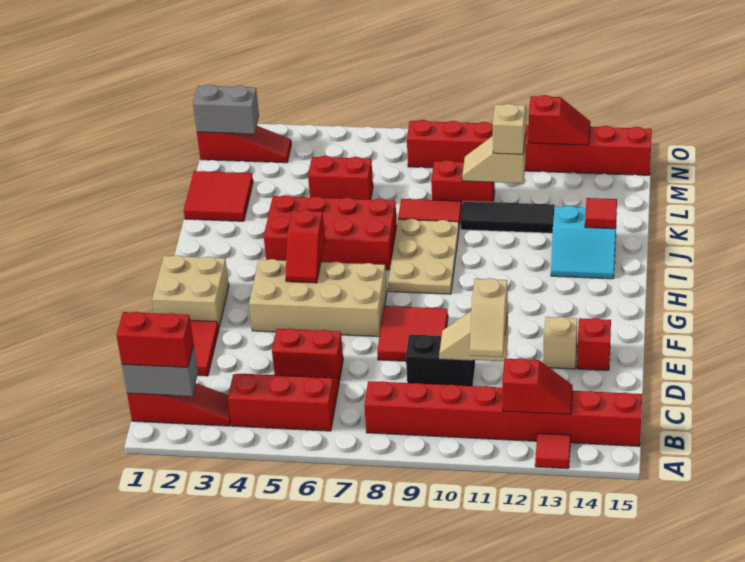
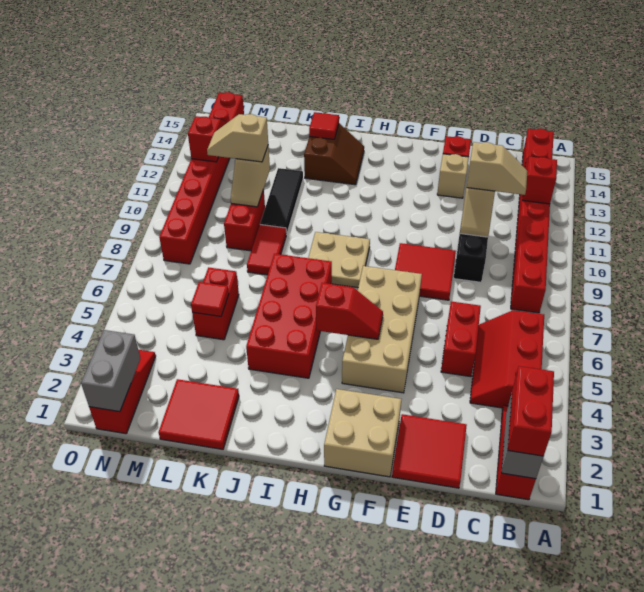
red tile A13 level 1 -> red tile L5 level 2
tan plate H8:J9 level 1 -> tan plate H8:I9 level 1
cyan slope I13:J14 level 1 top J -> brown slope I13:J14 level 1 top J

